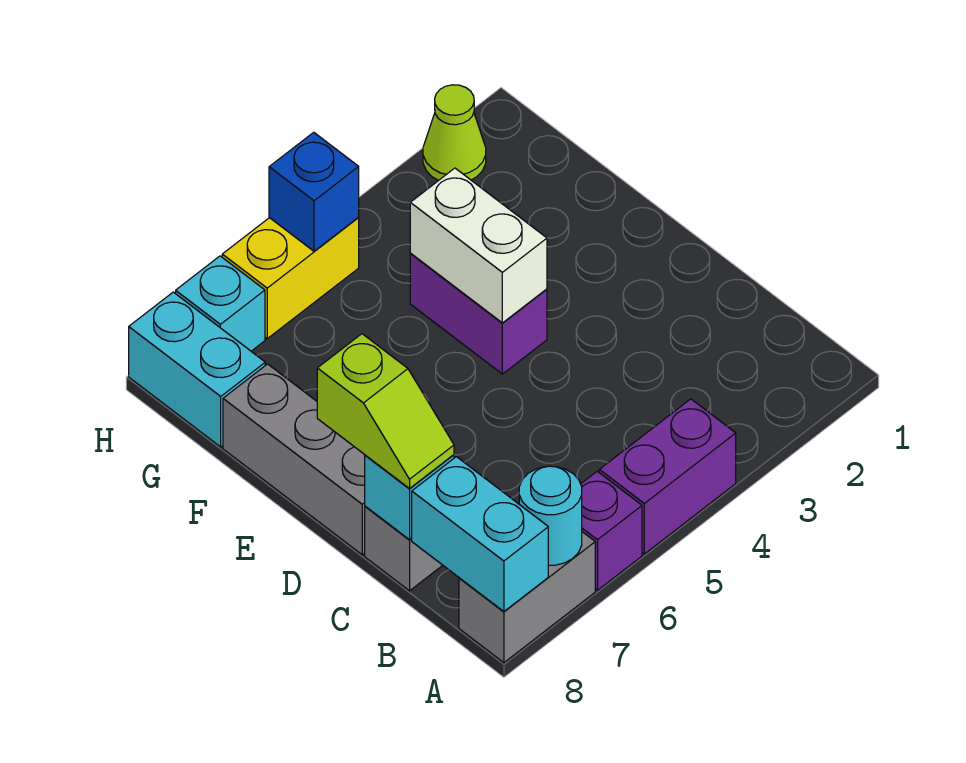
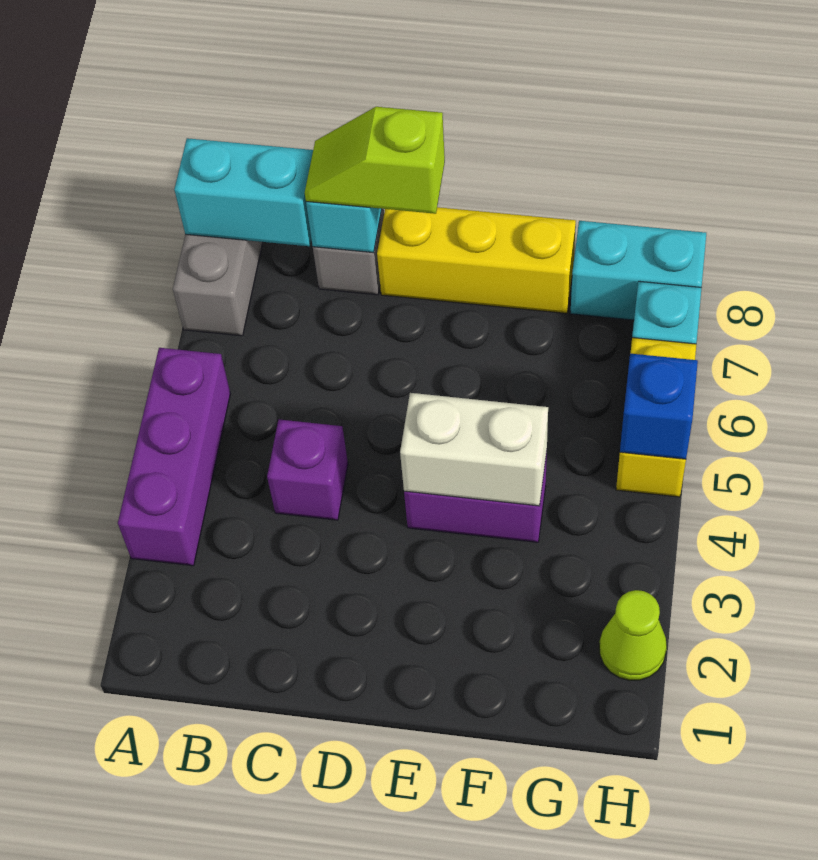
purple brick A4:A5 level 1 -> purple brick A3:A5 level 1
purple brick A6 level 1 -> purple brick C4 level 1
cyan round brick A7 level 2 -> none
grey brick D8:F8 level 1 -> yellow brick D8:F8 level 1

